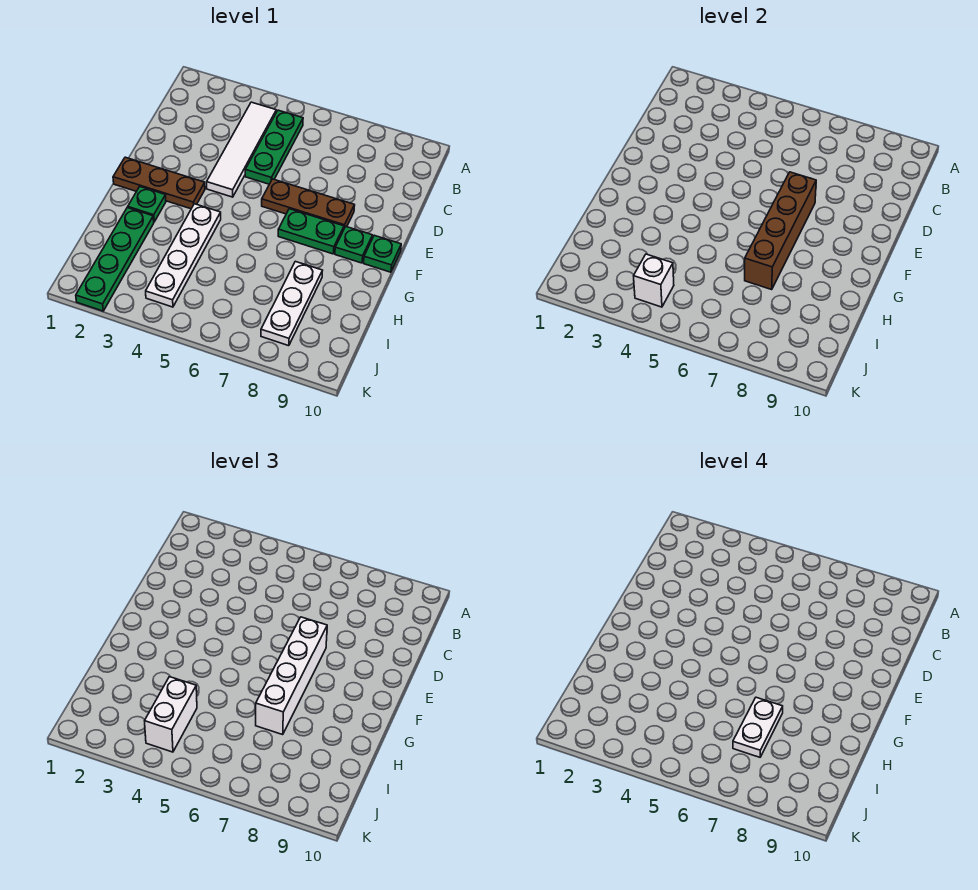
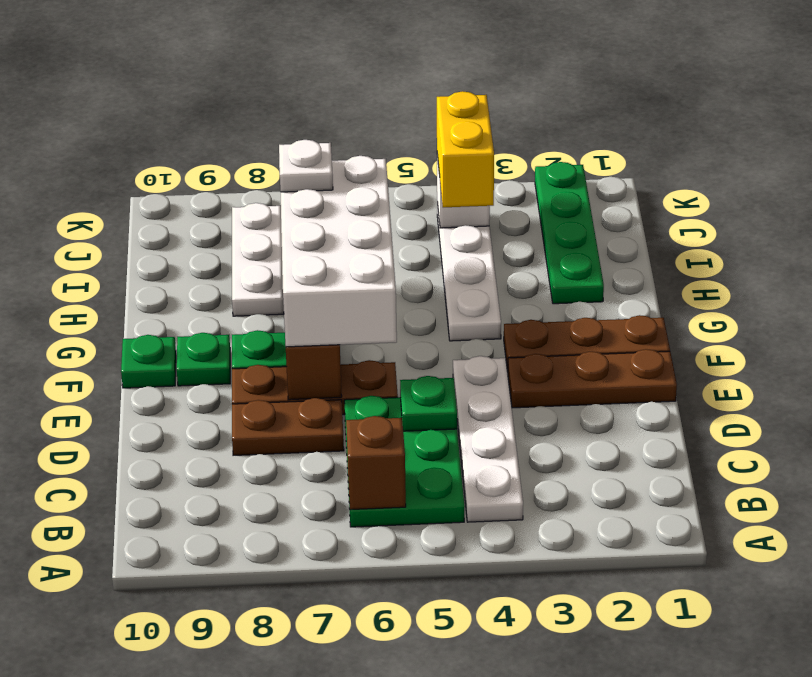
white tile B4:E4 level 1 -> white plate B4:E4 level 1
green plate B5:D5 level 1 -> green plate B5:D6 level 1
none -> brown brick B6 level 2
none -> brown plate D7:D8 level 1
none -> brown plate E1:E3 level 1
white brick E7:H7 level 3 -> white brick E6:H7 level 3
green plate G2 level 1 -> green plate D5 level 2
white plate H7:I7 level 4 -> white plate H7 level 4
white brick I4:J4 level 3 -> yellow brick I4:J4 level 3

